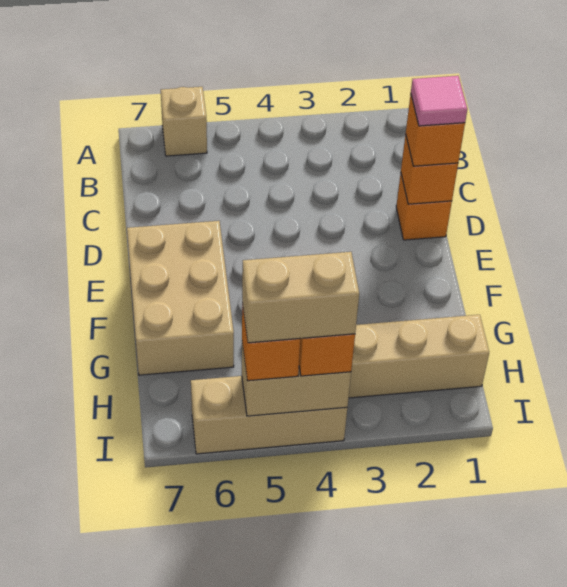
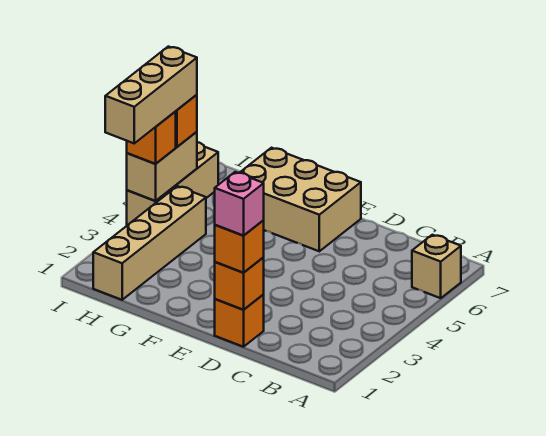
pink tile D1 level 4 -> pink brick D1 level 4
tan brick I4:I5 level 4 -> tan brick I3:I5 level 4

